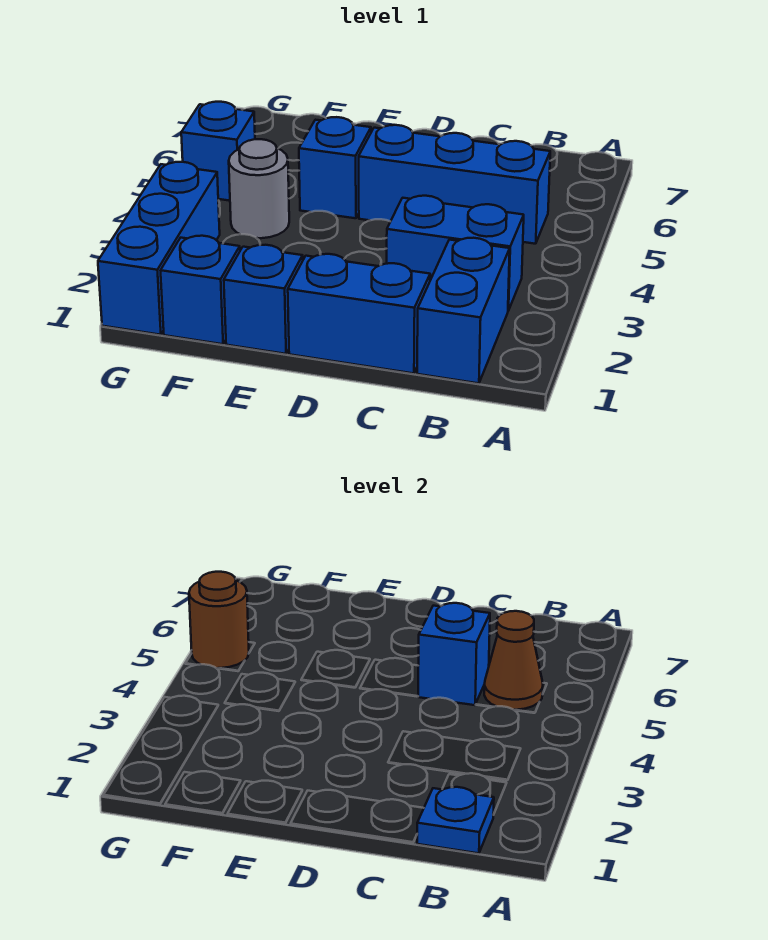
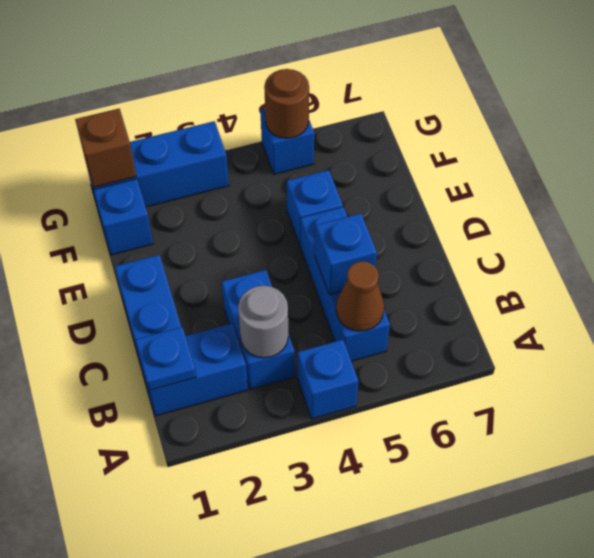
blue brick E1 level 1 -> blue brick A4 level 1
grey round brick F4 level 1 -> grey round brick B3 level 2
none -> brown brick G1 level 2

